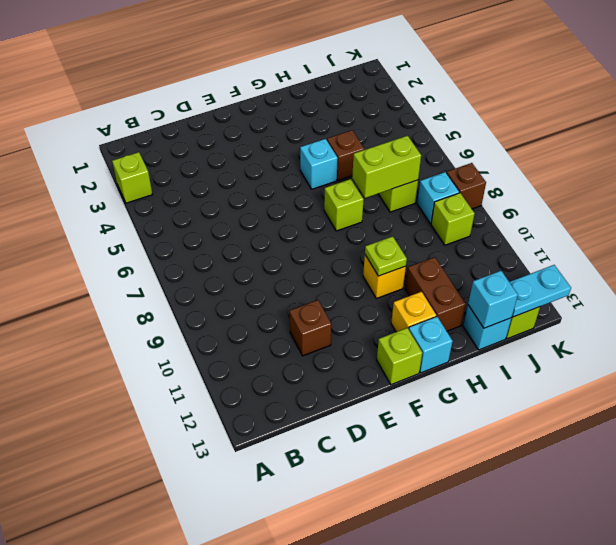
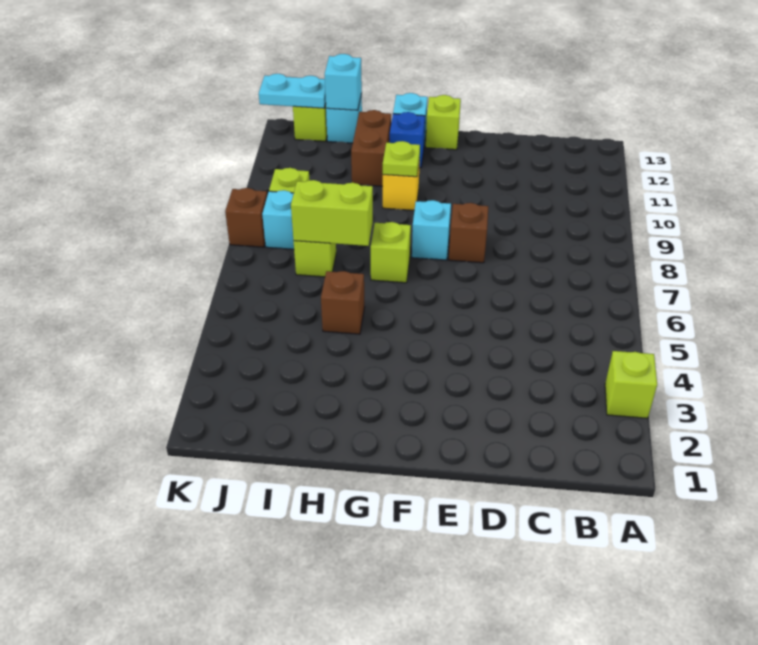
brown brick D11 level 1 -> brown brick E8 level 1
cyan brick G5 level 1 -> cyan brick F8 level 1
yellow brick G12 level 1 -> blue brick G12 level 1

